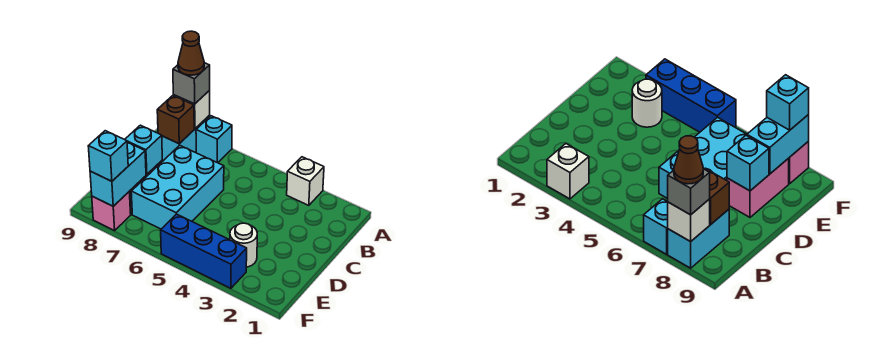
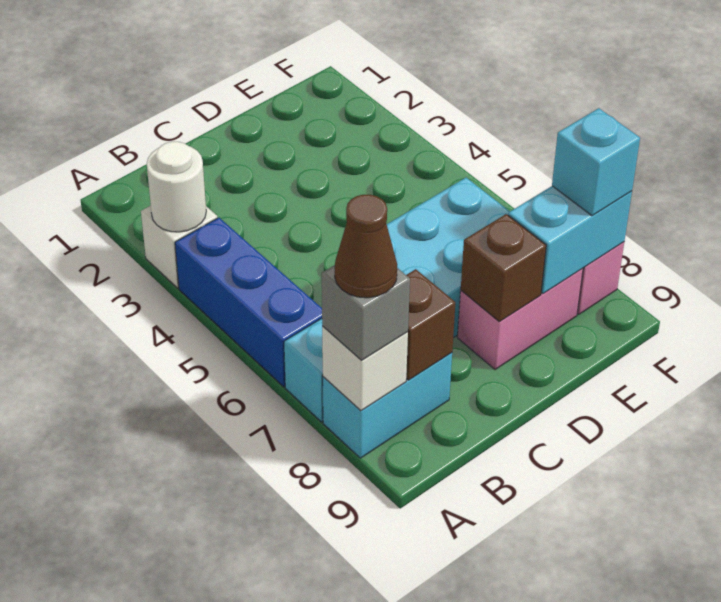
cyan brick D8 level 2 -> brown brick D8 level 2
white round brick E3 level 1 -> white round brick A3 level 2
blue brick F3:F5 level 1 -> blue brick A4:A6 level 1

